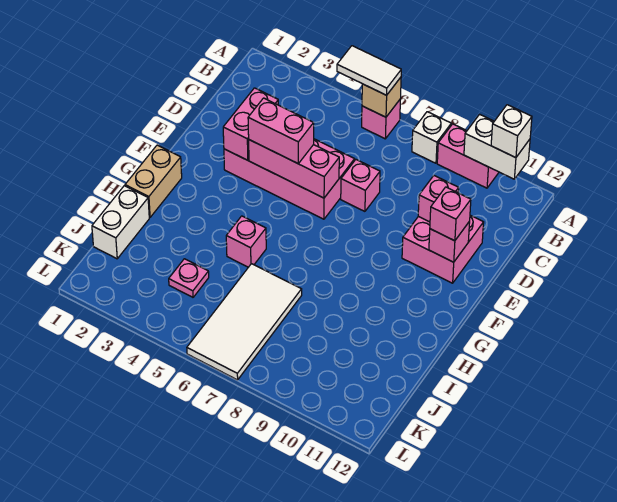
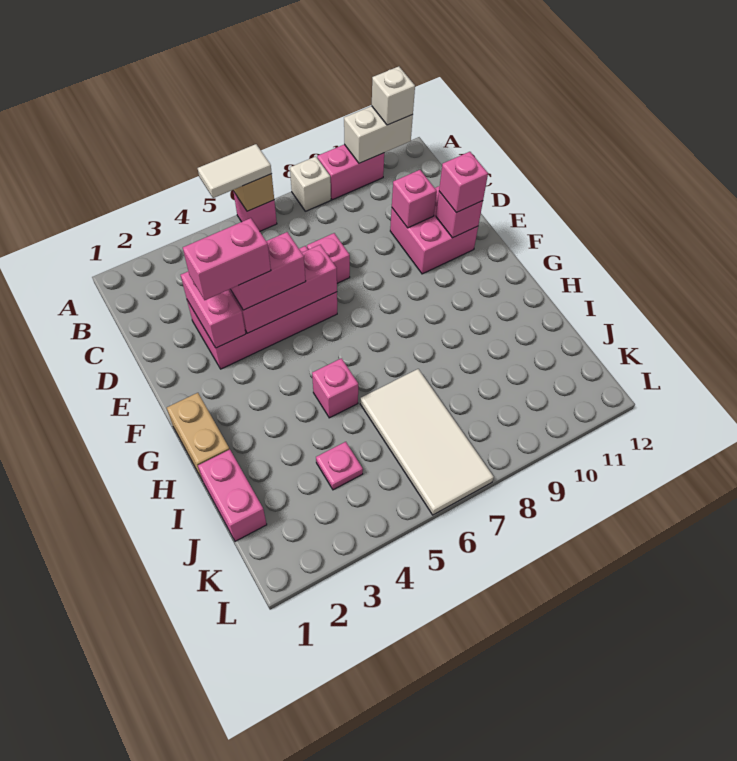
none -> pink brick E3:E4 level 4
white brick I1:J1 level 1 -> pink brick I1:J1 level 1

